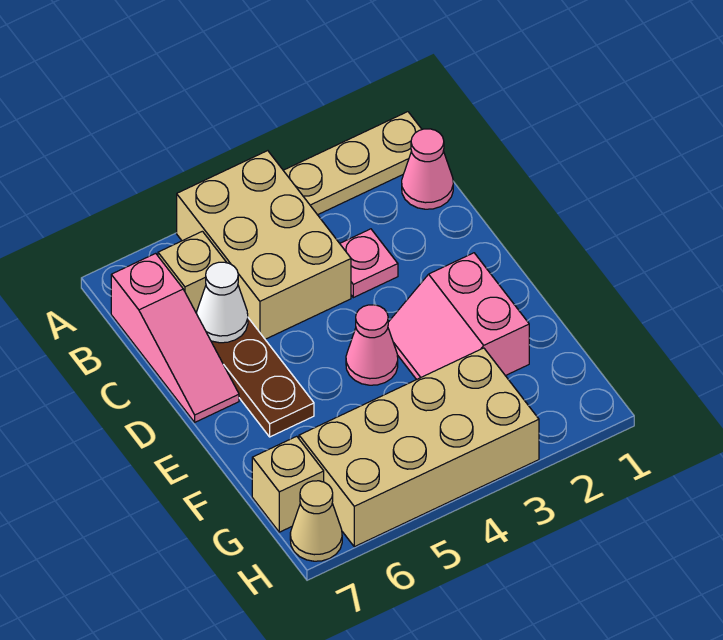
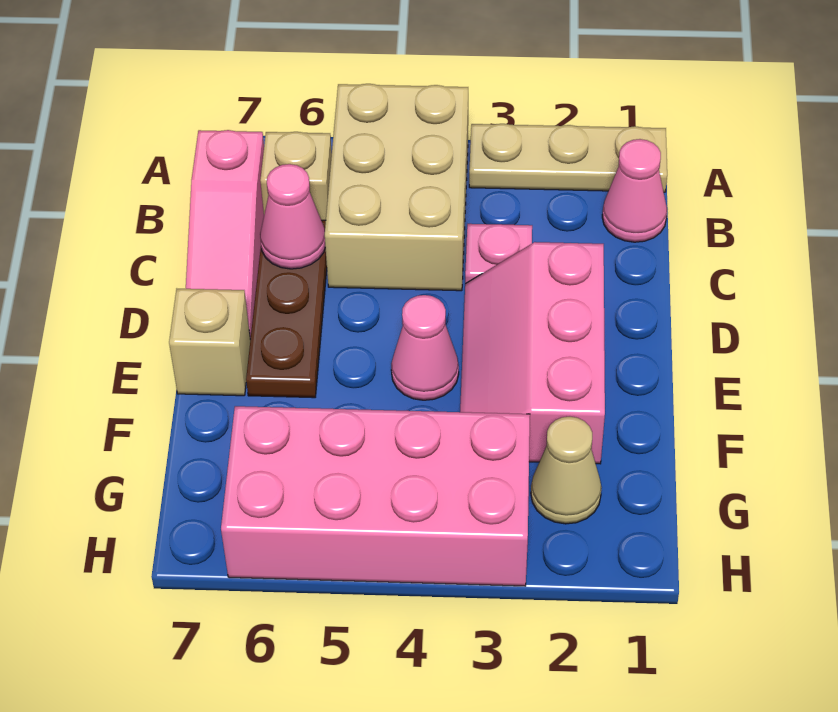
white cone C6 level 2 -> pink cone C6 level 2
pink slope E2:F3 level 1 top 2 -> pink slope D2:F3 level 1 top 2
tan brick G3:H6 level 1 -> pink brick G3:H6 level 1
tan brick G7 level 1 -> tan brick E7 level 1
tan cone H7 level 1 -> tan cone G2 level 1

